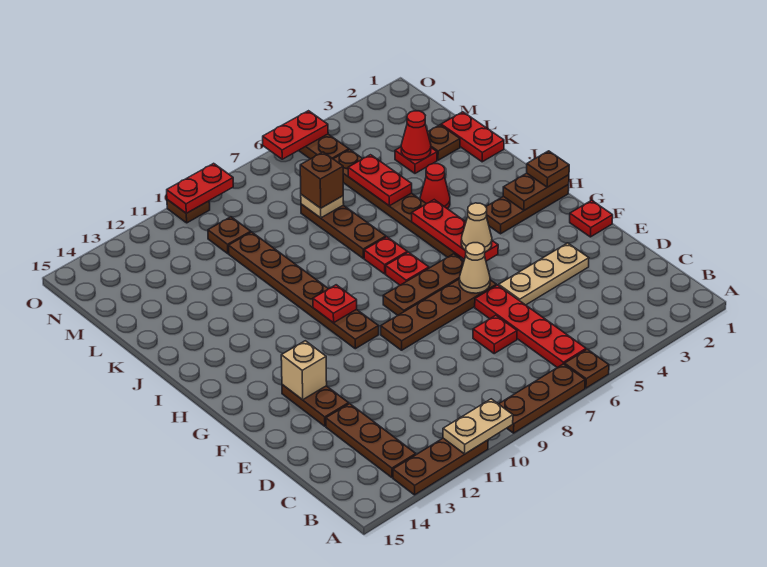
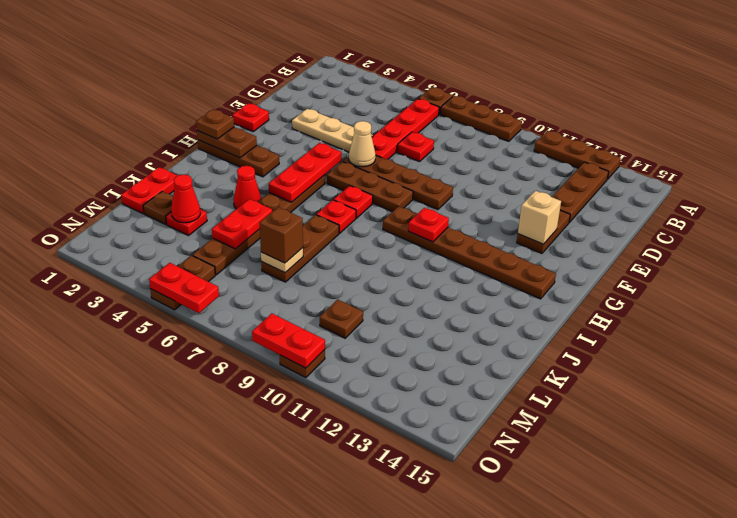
tan plate A10:A11 level 2 -> none
tan cone G5 level 3 -> none
brown plate G10:L10 level 1 -> brown plate H9:H14 level 1

